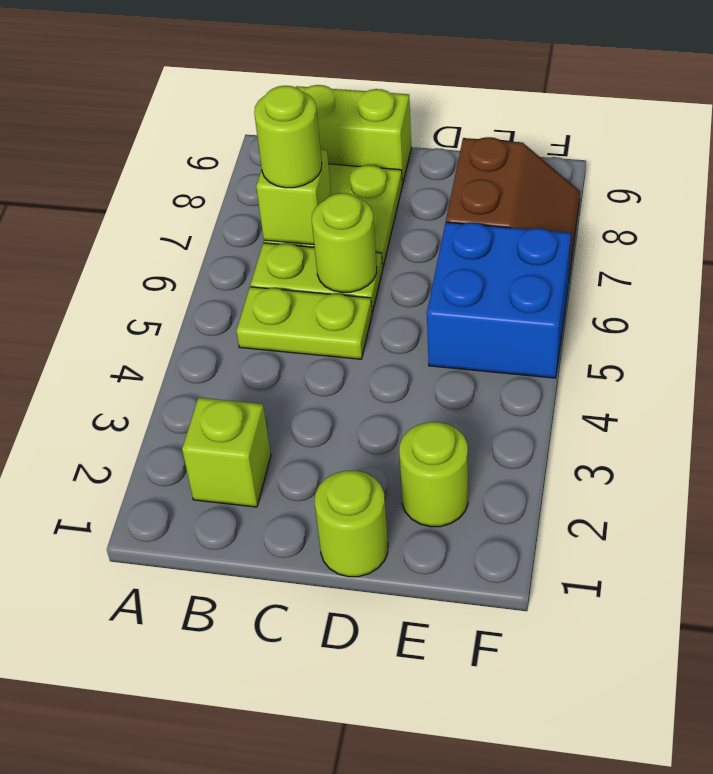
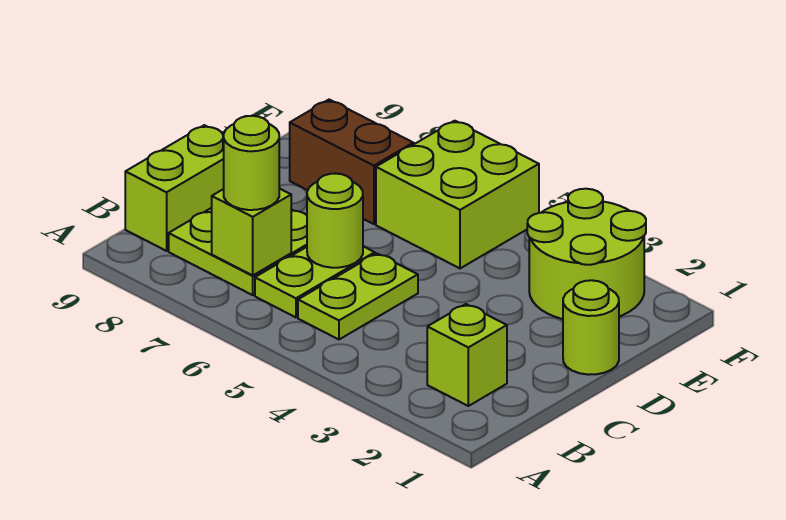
lime round brick E2 level 1 -> lime round brick E2:F3 level 1
blue brick E5:F6 level 1 -> lime brick E5:F6 level 1

